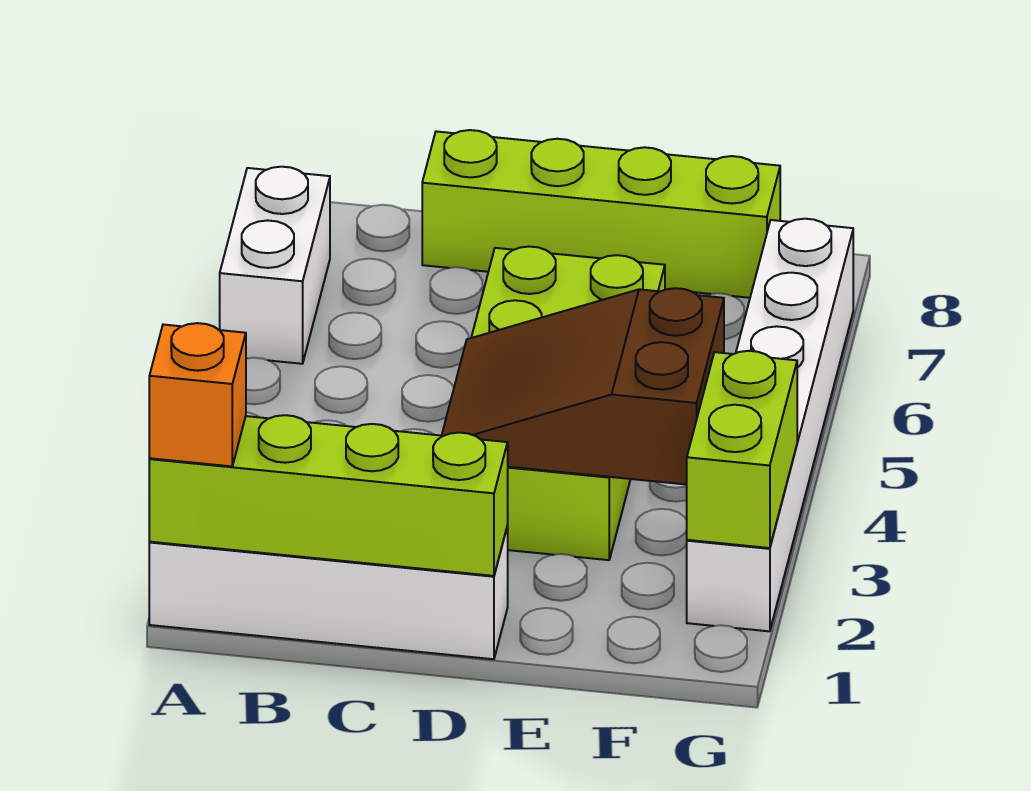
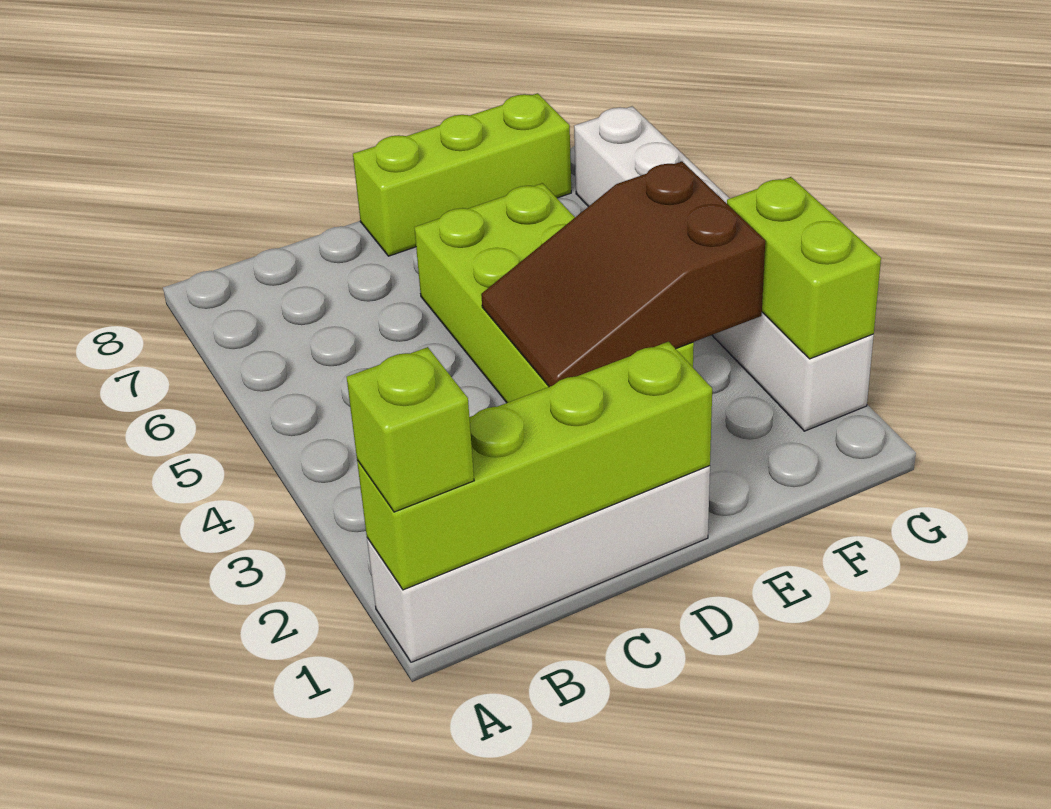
orange brick A1 level 3 -> lime brick A1 level 3
white brick A6:A7 level 1 -> none
lime brick C8:F8 level 1 -> lime brick D8:F8 level 1

